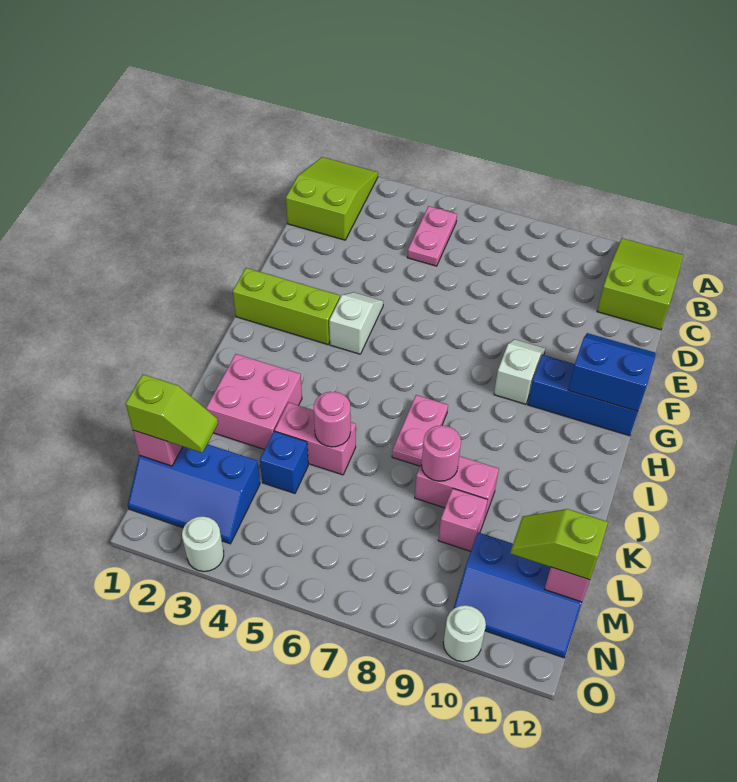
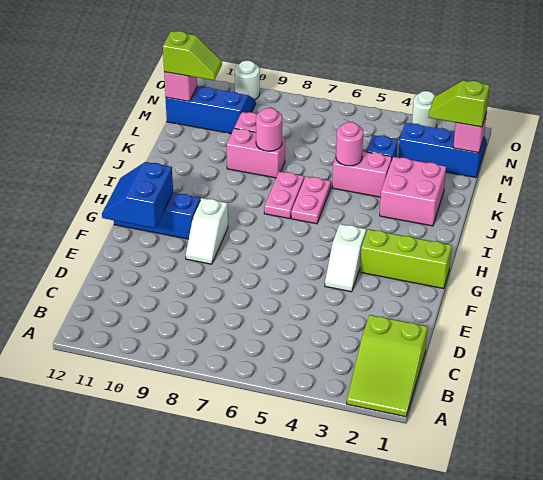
lime slope A11:C12 level 1 top C -> none
pink plate B5:C5 level 1 -> pink plate I6:J6 level 1
blue slope F11:G12 level 2 top G -> blue slope F11:G12 level 2 top 11

